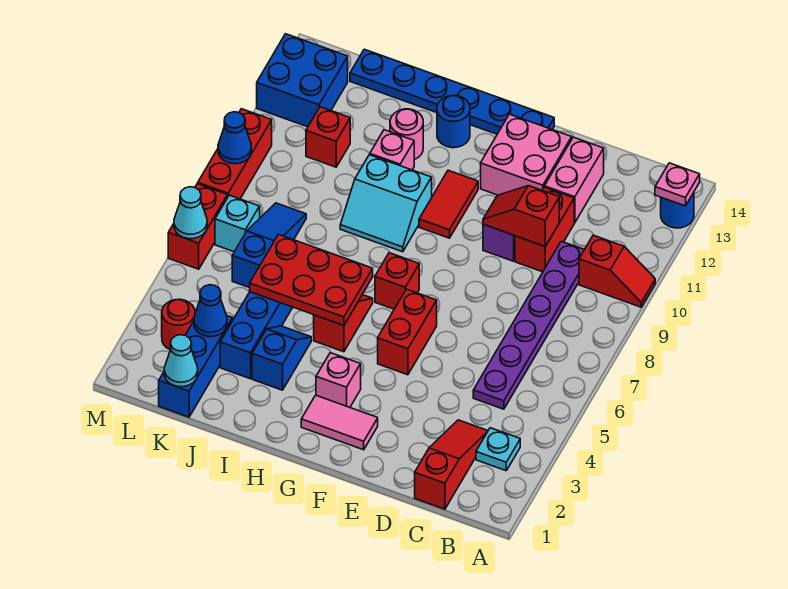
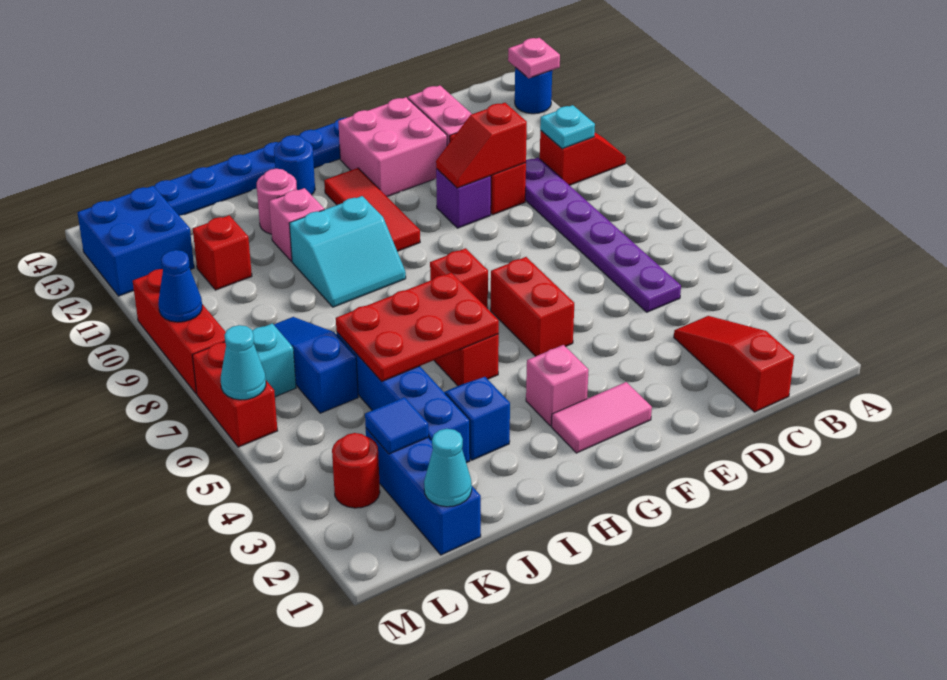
cyan plate B3 level 1 -> cyan plate B10 level 2
red tile G10:G11 level 1 -> red tile G10:G12 level 1
blue cone K3 level 2 -> blue tile K3 level 2

